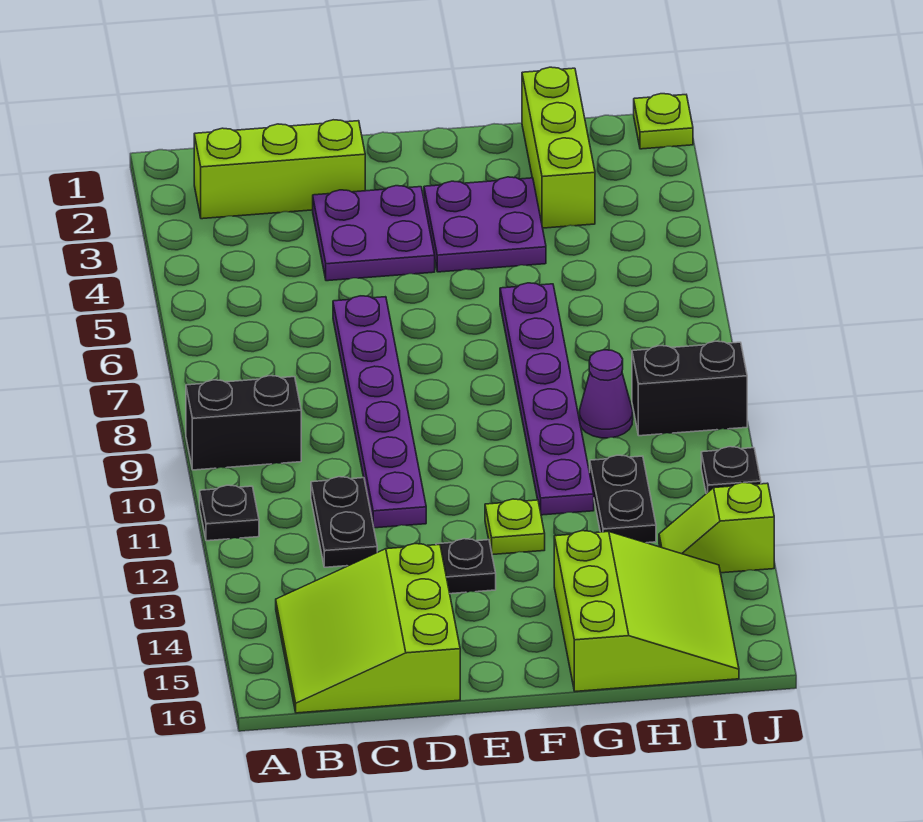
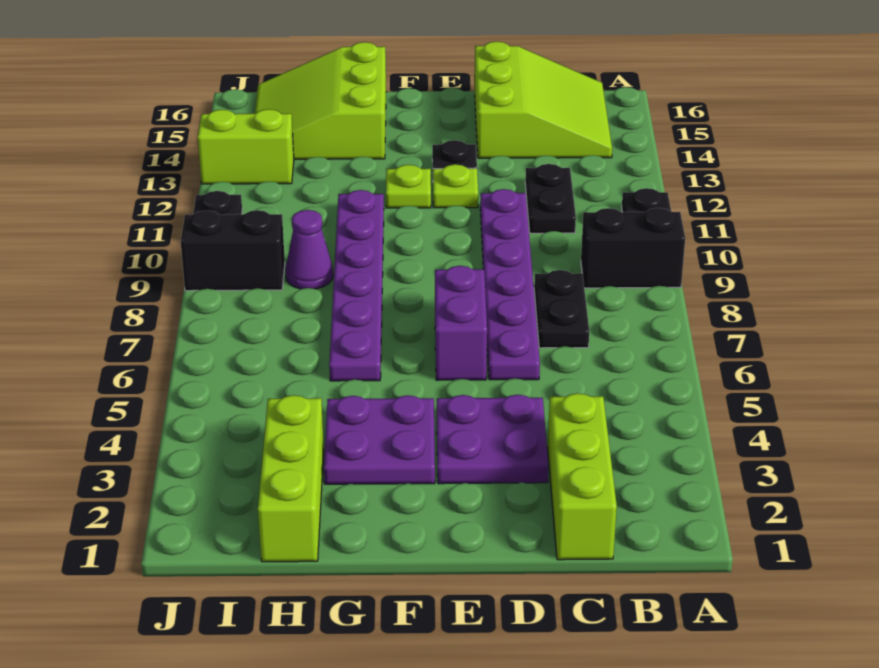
lime brick B2:D2 level 1 -> lime brick C1:C3 level 1
none -> purple brick E6:E7 level 1
black plate H11:H12 level 1 -> black plate C7:C8 level 1
lime slope I13:J13 level 1 top J -> lime brick I13:J13 level 1
lime plate J1 level 1 -> lime plate E12 level 1

